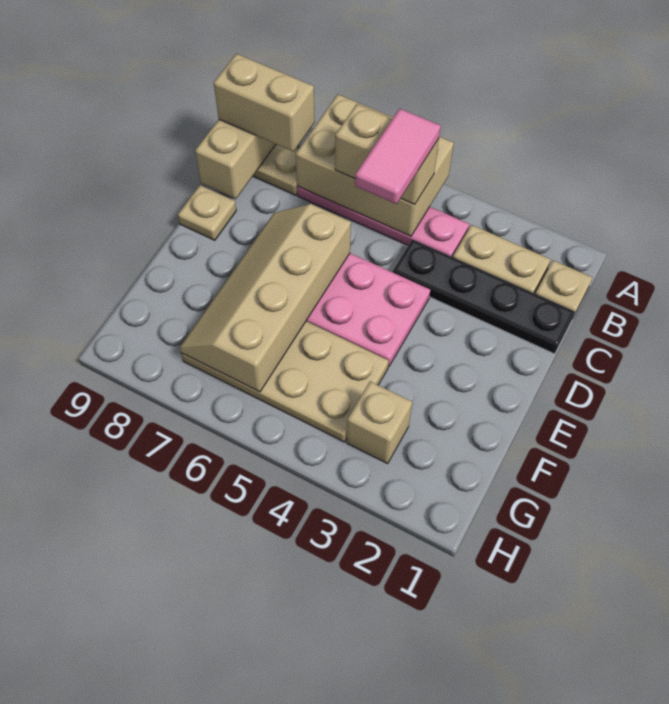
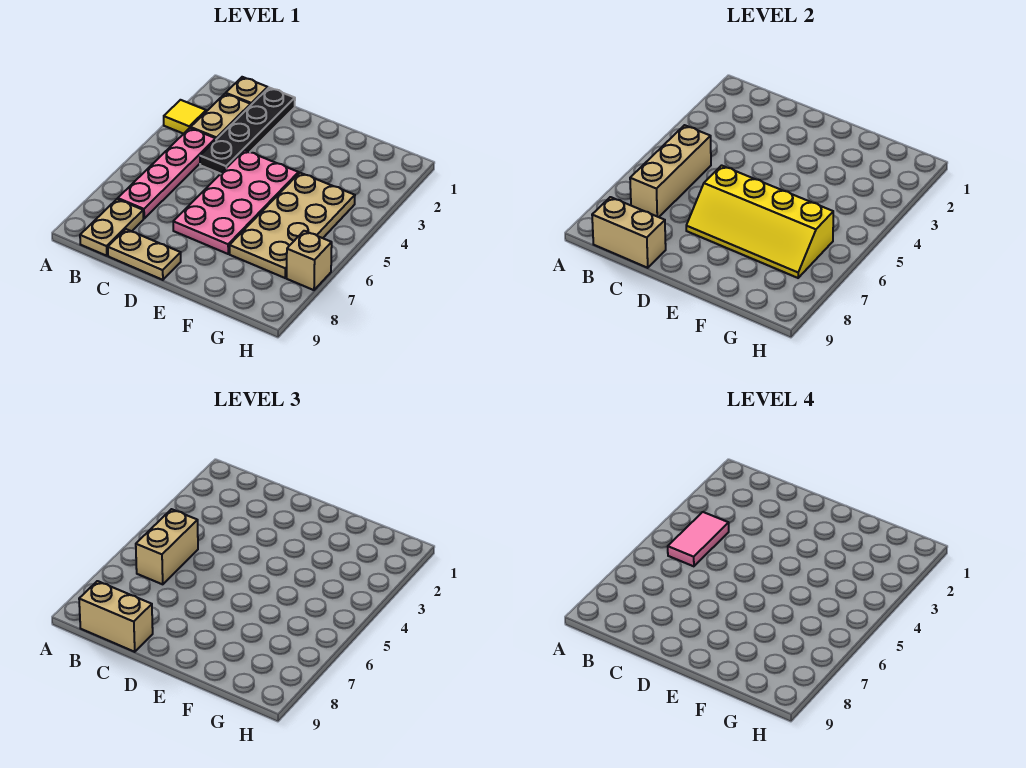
none -> yellow tile A3 level 1
tan brick A5:B7 level 2 -> tan brick B5:B7 level 2
pink tile B5:C5 level 4 -> pink tile B4:B5 level 4
tan brick B8:B9 level 3 -> tan brick B9:C9 level 3
tan slope D6:G7 level 2 top 6 -> yellow slope D6:G7 level 2 top 6
tan plate D9 level 1 -> tan plate C9:D9 level 1
tan brick G3 level 1 -> tan brick H7 level 1

